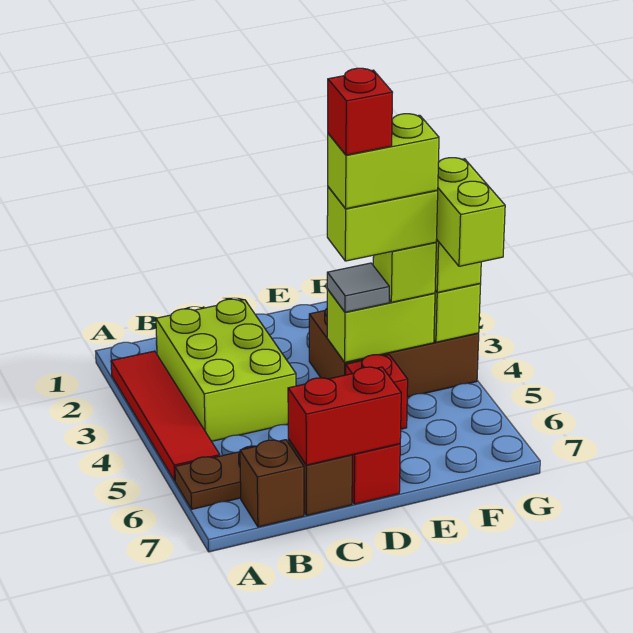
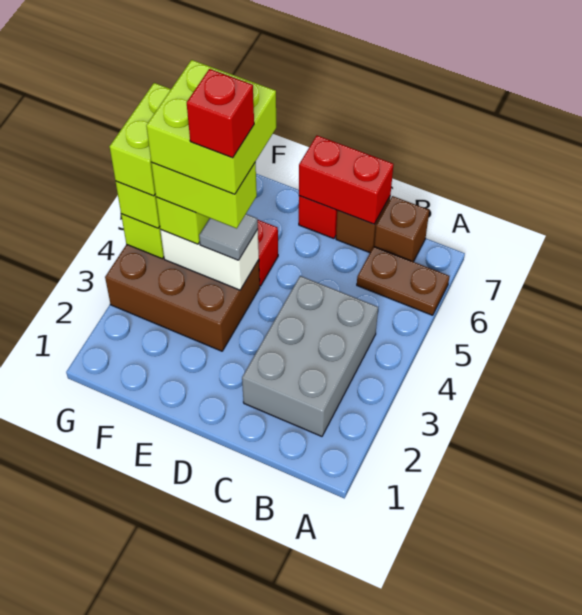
red tile A2:A5 level 1 -> none
lime brick B2:C4 level 1 -> grey brick B2:C4 level 1
lime brick E4:F4 level 2 -> white brick E4:F4 level 2
lime brick E4:F4 level 5 -> lime brick E4:F5 level 5

